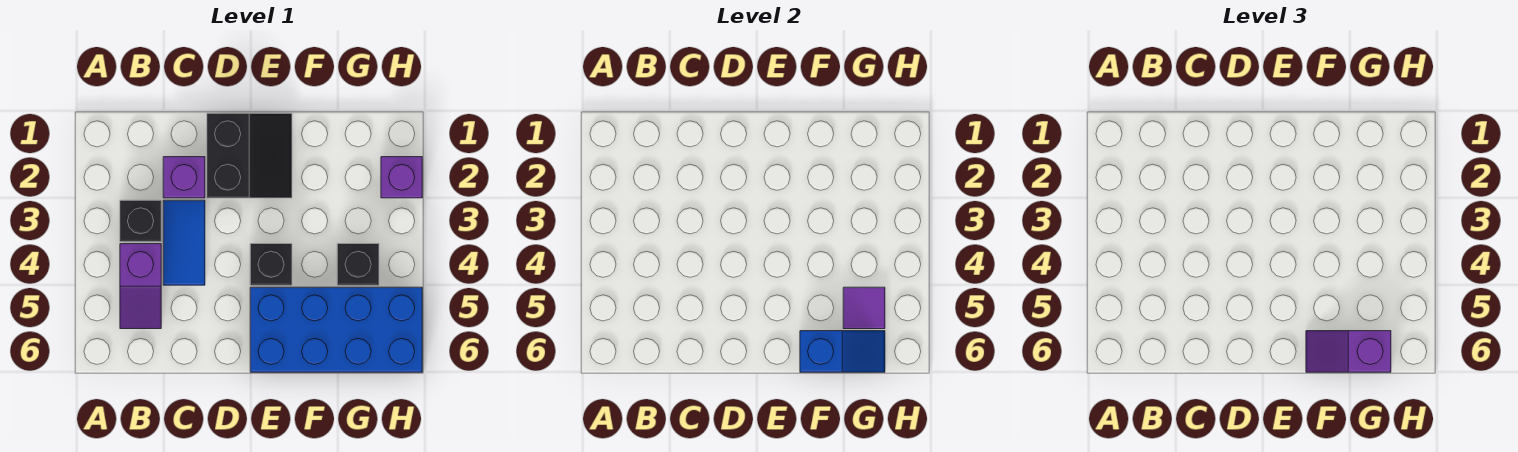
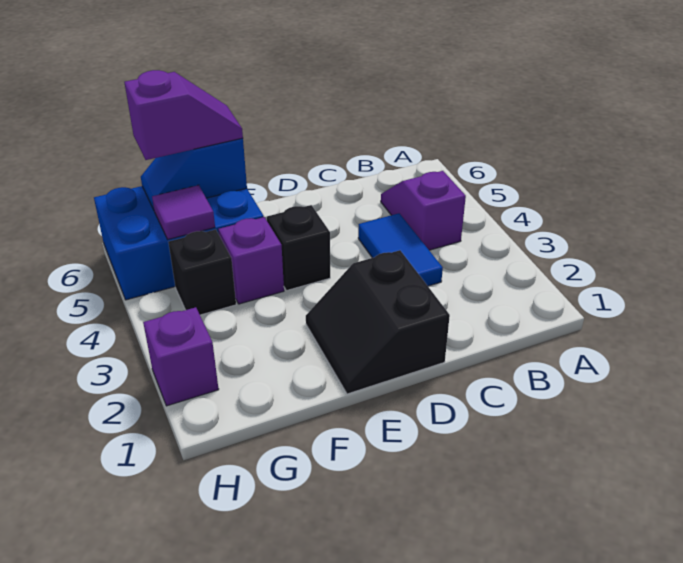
black brick B3 level 1 -> none
purple brick C2 level 1 -> purple brick F4 level 1
blue brick E5:H6 level 1 -> blue brick F5:H6 level 1

